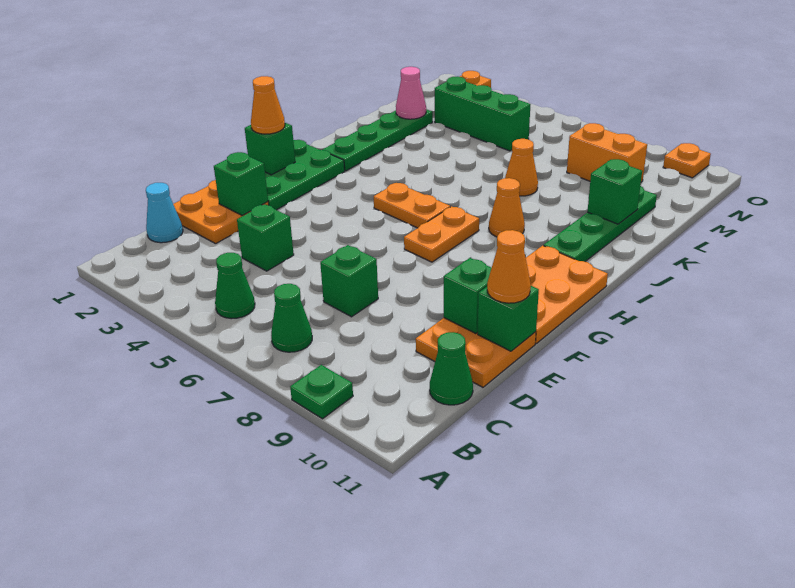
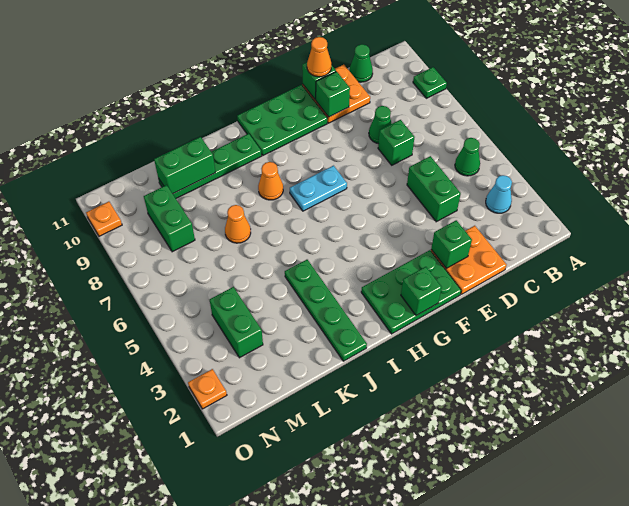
green cone B7 level 1 -> green cone D8 level 1
cyan cone C1 level 1 -> cyan cone B3 level 1
green brick D4 level 1 -> green brick D4:D5 level 1
orange plate F10:H11 level 1 -> green plate F10:H11 level 1
orange cone G1 level 3 -> none
orange plate G7:H7 level 1 -> cyan plate G7:H7 level 1
orange plate H5:H6 level 1 -> none
green plate I2:L2 level 1 -> green plate J1:J4 level 1
green brick K10 level 2 -> green brick K10:L10 level 2
pink cone L2 level 2 -> none
green brick M3:M5 level 1 -> green brick M3:M4 level 1
orange brick M8:M9 level 1 -> green brick M8:M9 level 1

